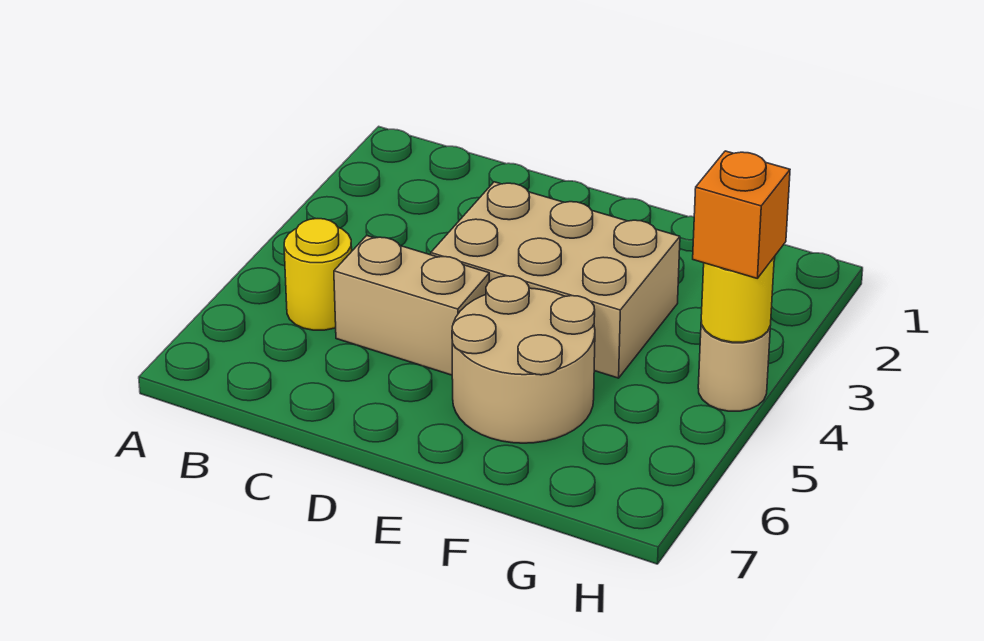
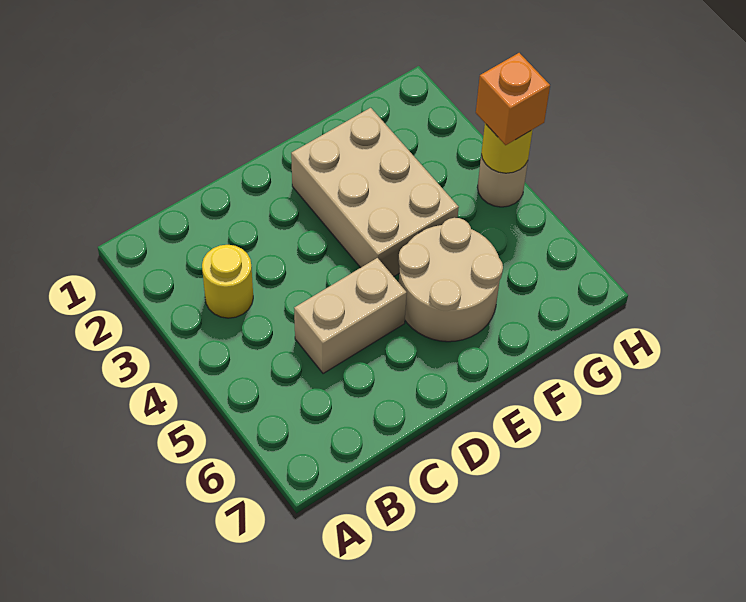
yellow round brick B5 level 1 -> yellow round brick B3 level 1
tan brick D3:F4 level 1 -> tan brick E2:F4 level 1

